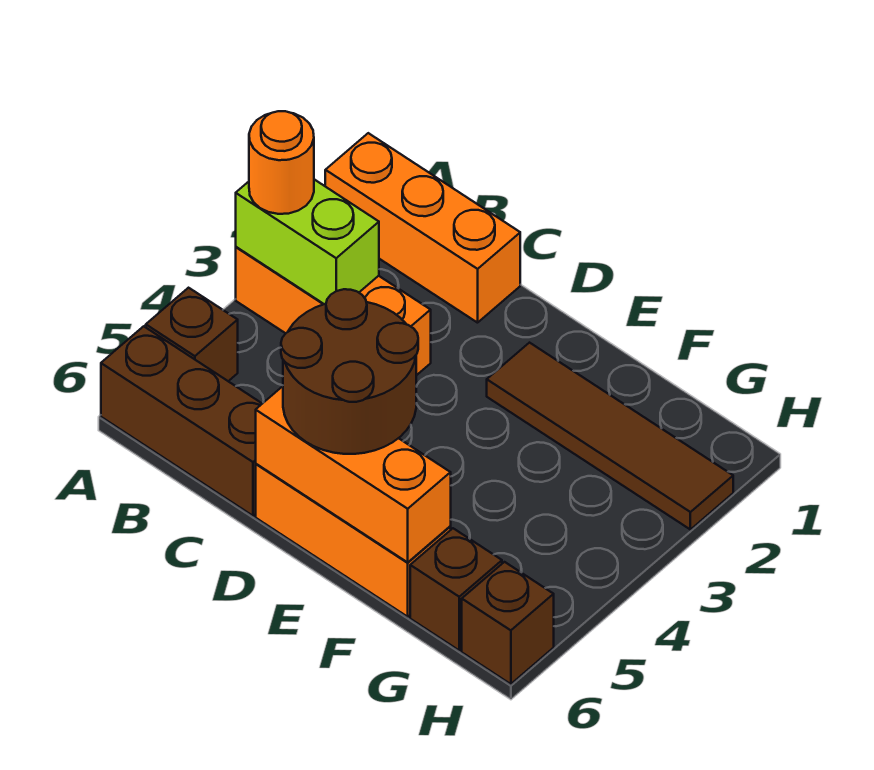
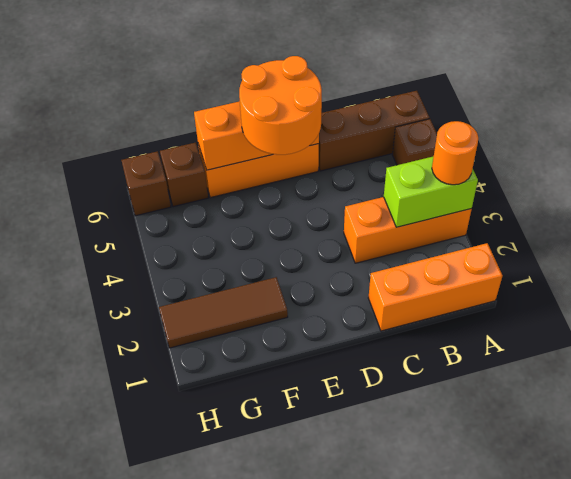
brown round brick D5:E6 level 3 -> orange round brick D5:E6 level 3
brown tile E2:H2 level 1 -> brown tile F2:H2 level 1

